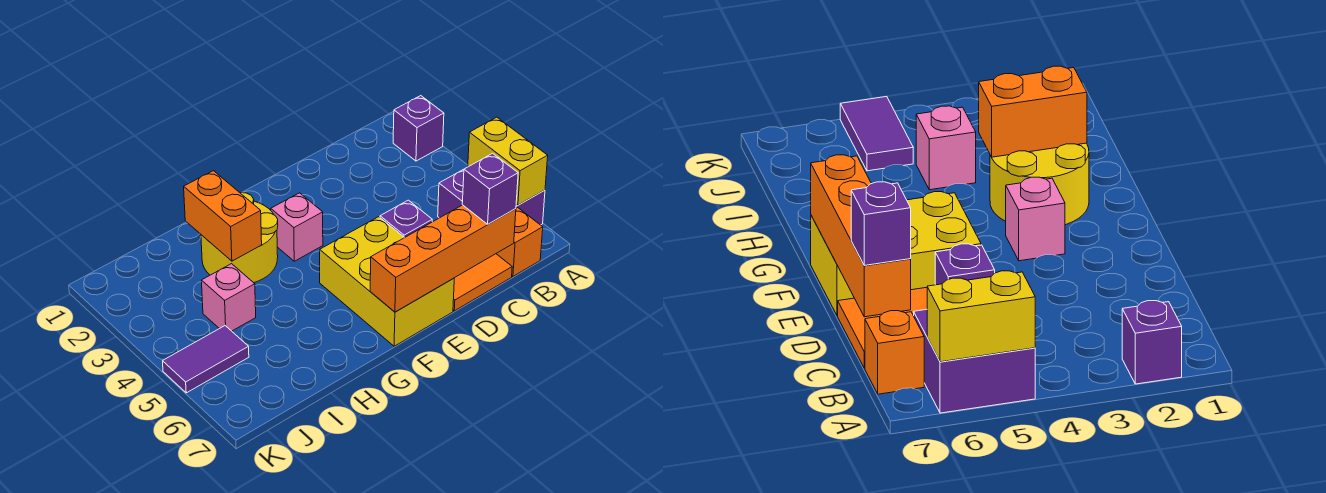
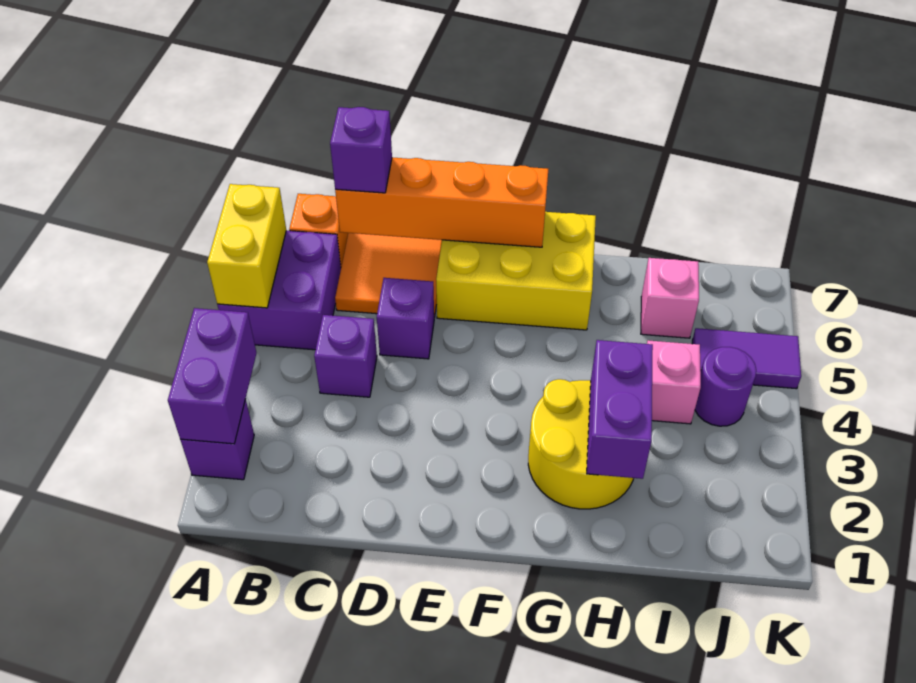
none -> purple brick A2:A3 level 2
none -> purple brick C4 level 1
yellow brick E5:F7 level 1 -> yellow brick E6:G7 level 1
pink brick F3 level 1 -> pink brick I6 level 1
orange brick H2:H3 level 2 -> purple brick H2:H3 level 2
none -> purple round brick J4 level 1

